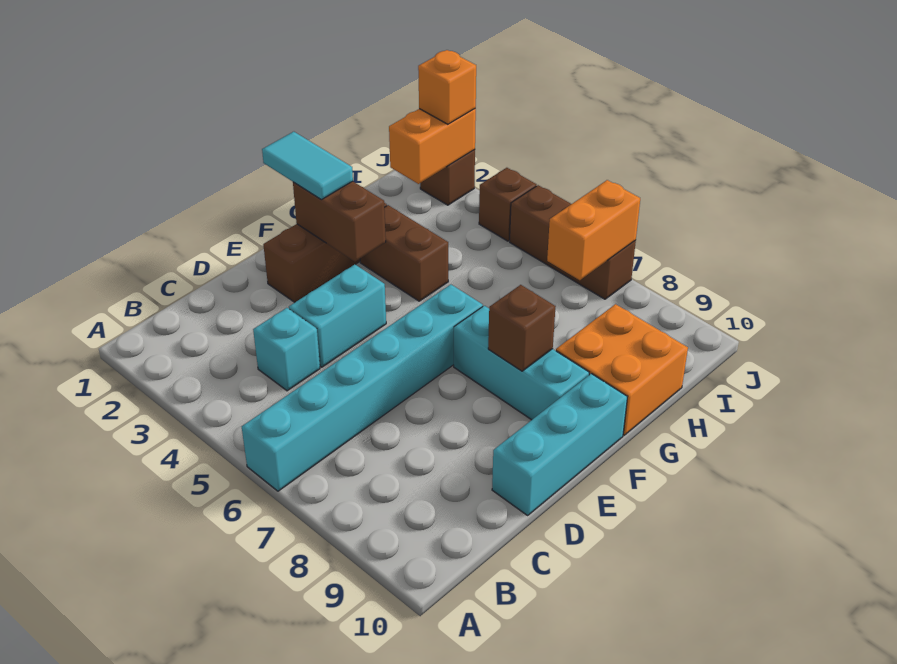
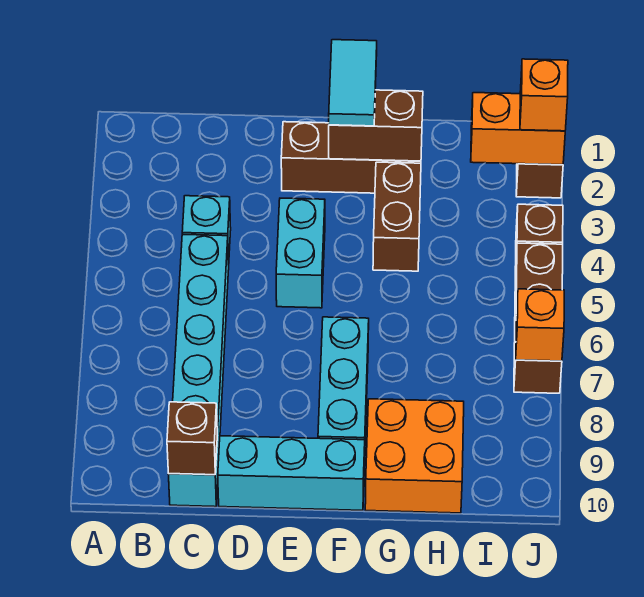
cyan brick A6:F6 level 1 -> cyan brick C5:C10 level 1
cyan brick D4:E4 level 1 -> cyan brick E4:E5 level 1
brown brick F2:F3 level 2 -> brown brick F2:G2 level 2
brown brick F8 level 2 -> brown brick C10 level 2
orange brick I7:J7 level 2 -> orange brick J7 level 2

